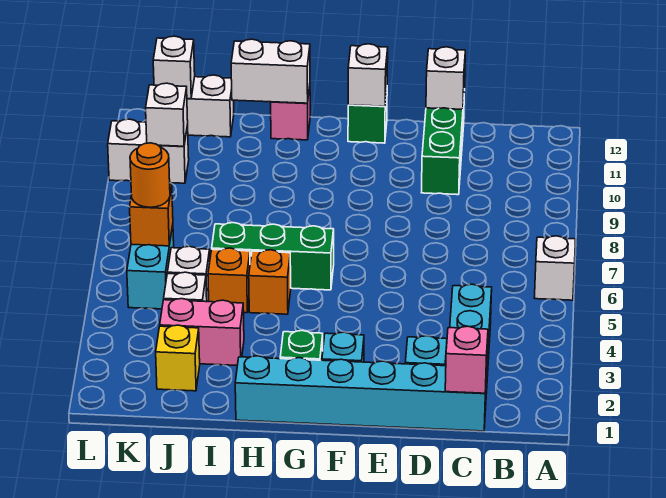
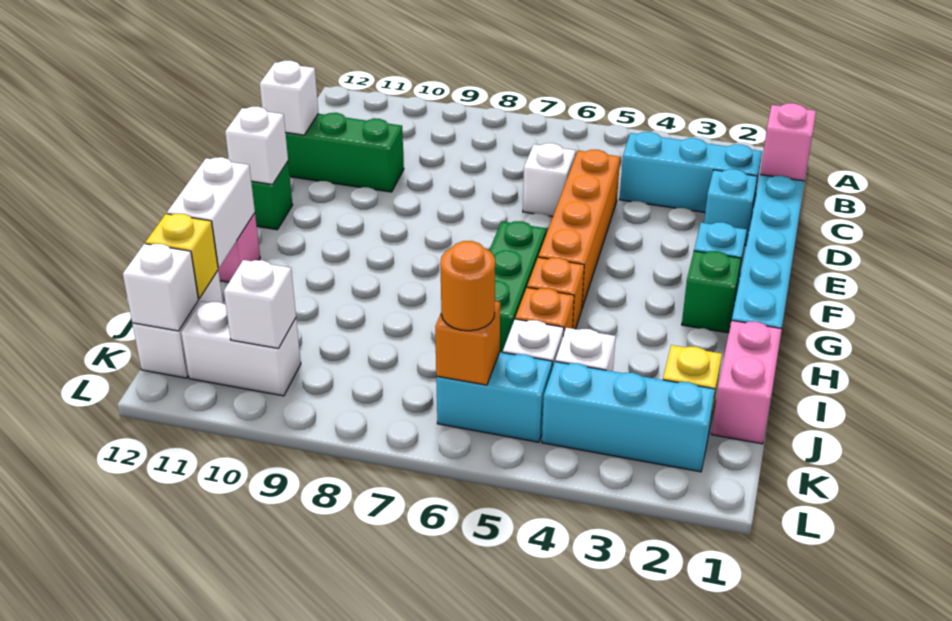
white brick A6 level 1 -> white brick D6 level 1
none -> orange brick D5:G5 level 1
pink brick I3:J3 level 1 -> pink brick I1:J1 level 1
none -> yellow brick J12 level 2
none -> cyan brick K2:K4 level 1
white brick K10:L10 level 1 -> white brick K10:K11 level 1

